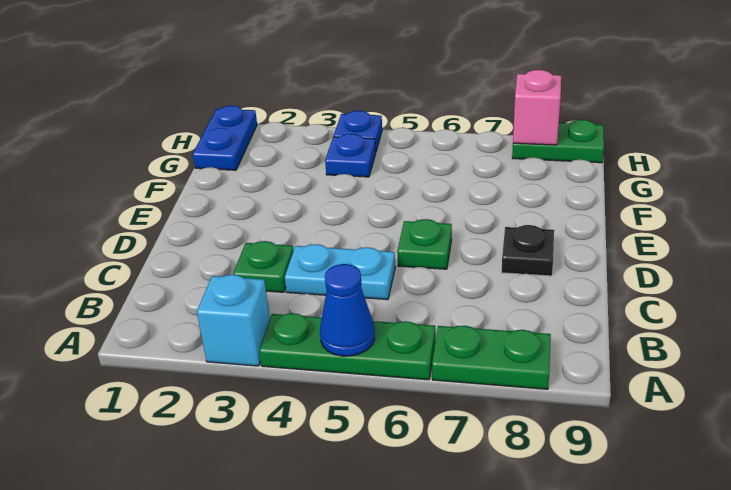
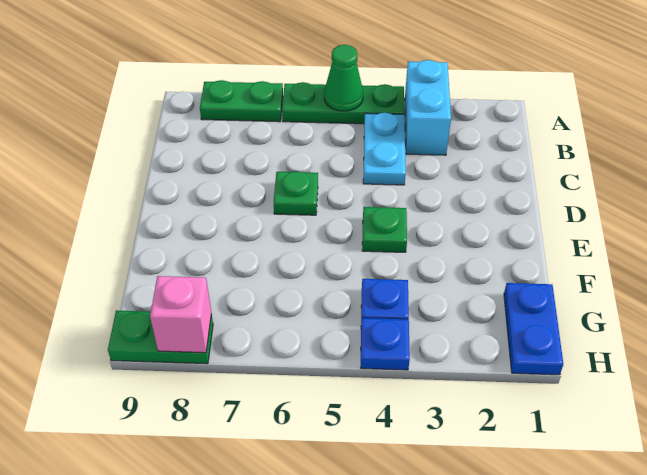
cyan brick A3 level 1 -> cyan brick A3:B3 level 1
blue cone A5 level 2 -> green cone A5 level 2
green plate C3 level 1 -> green plate E4 level 1
cyan plate C4:C5 level 1 -> cyan plate B4:C4 level 1
black plate D8 level 1 -> none

